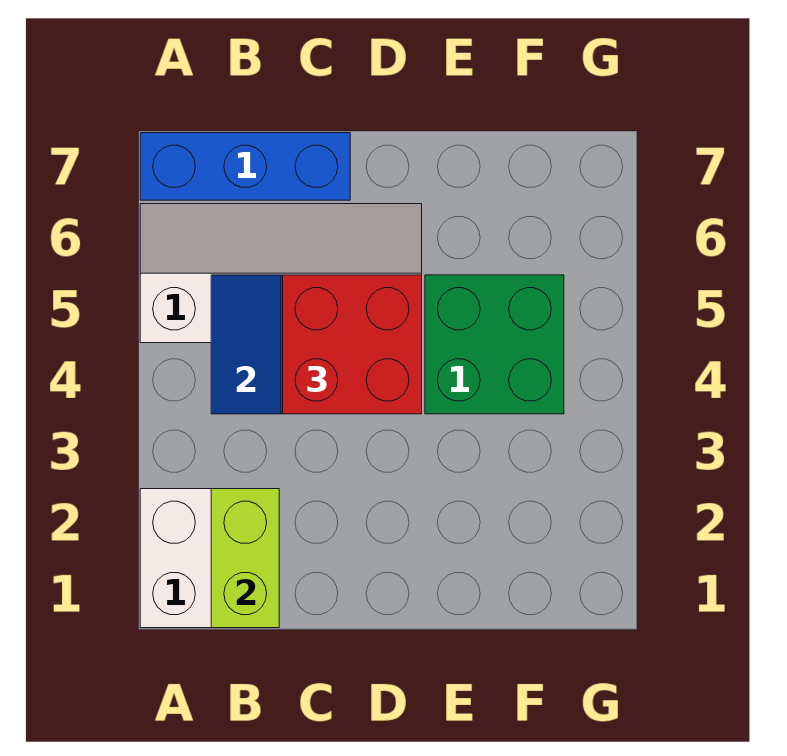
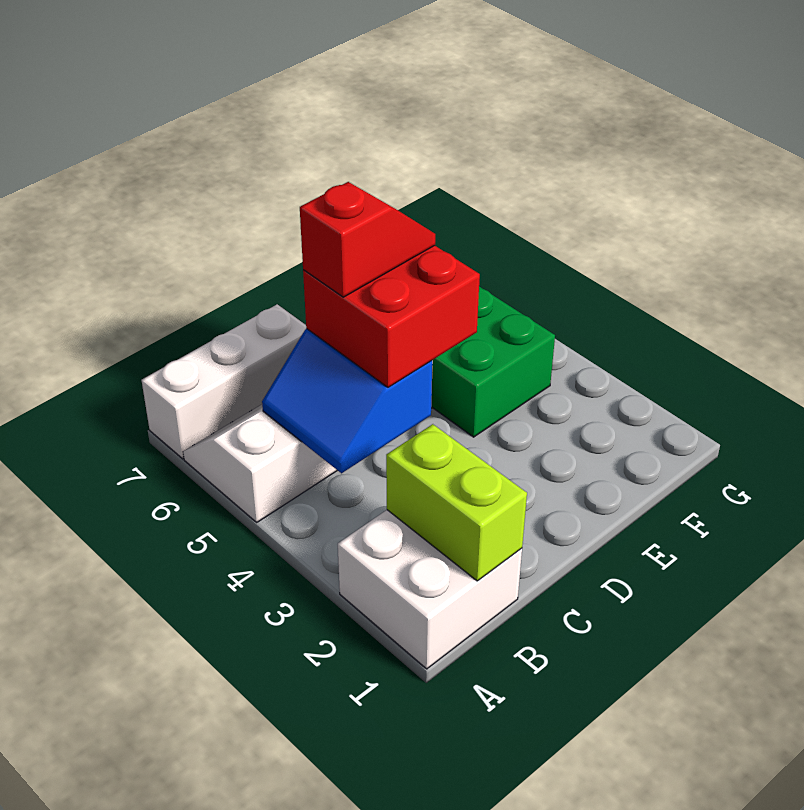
blue brick A7:C7 level 1 -> white brick A7:C7 level 1
none -> red slope C5:D5 level 4 top C

